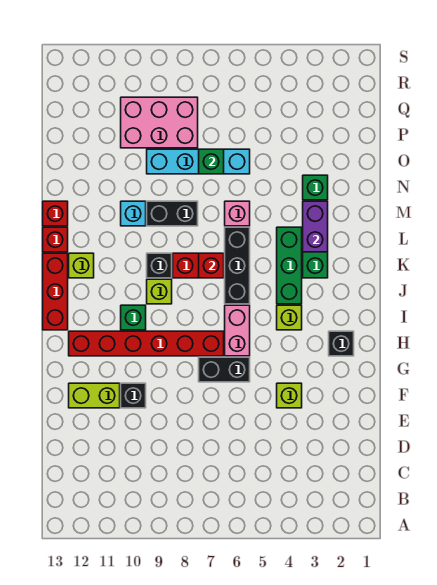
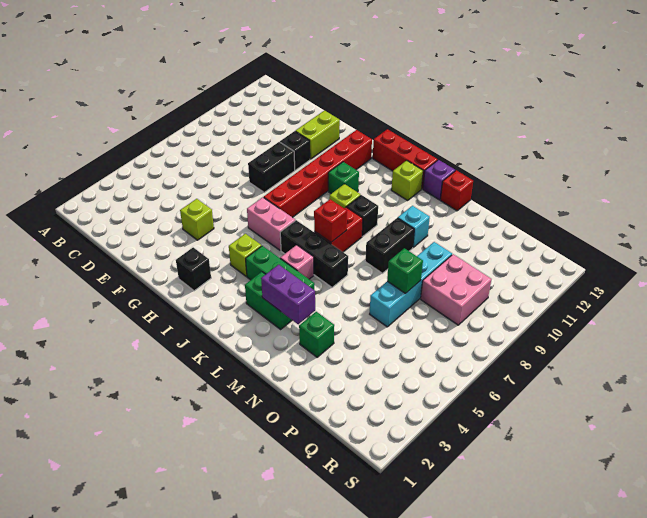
black brick G6:G7 level 1 -> black brick F8:F9 level 1
red brick L13 level 1 -> purple brick L13 level 1
pink brick M6 level 1 -> pink brick K5 level 1
pink brick P8:Q10 level 1 -> pink brick P8:Q9 level 1

